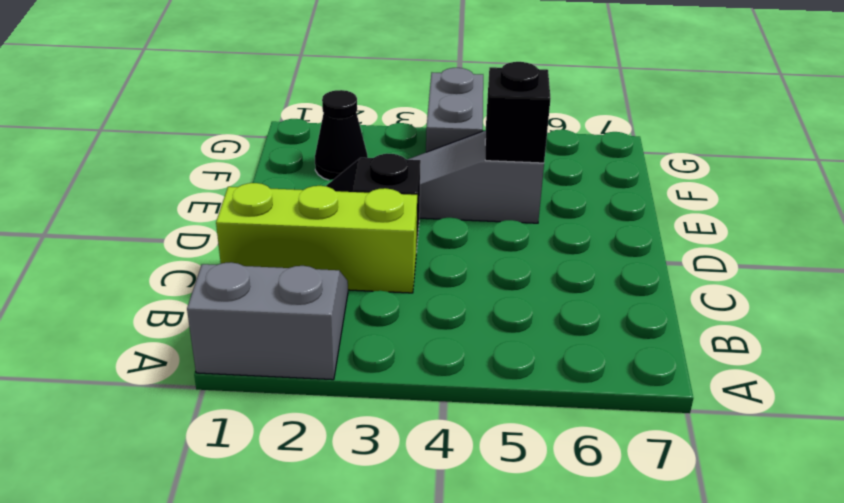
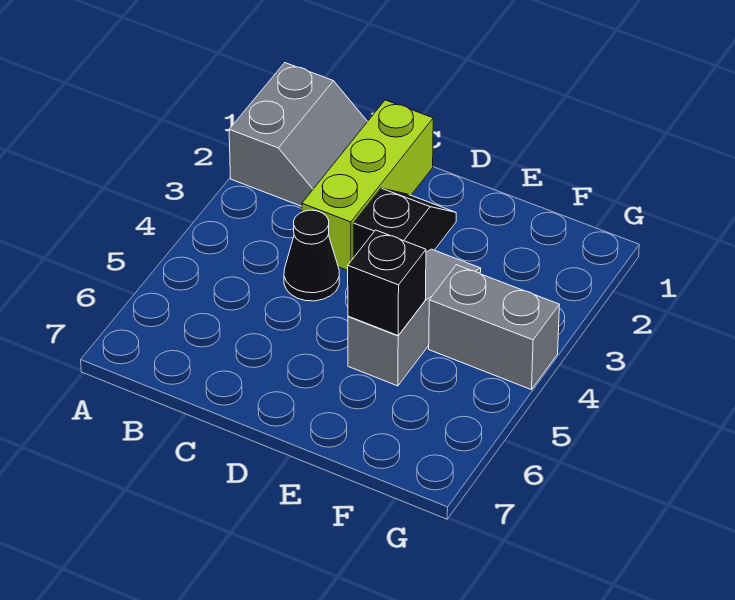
black cone F2 level 1 -> black cone C4 level 1

